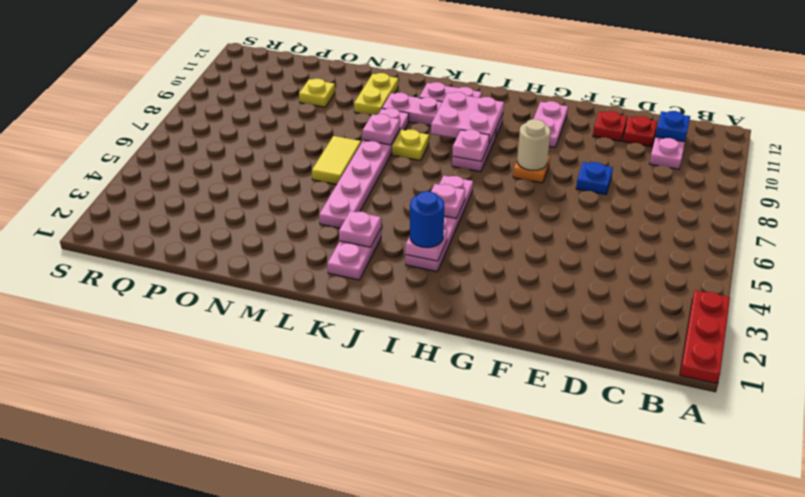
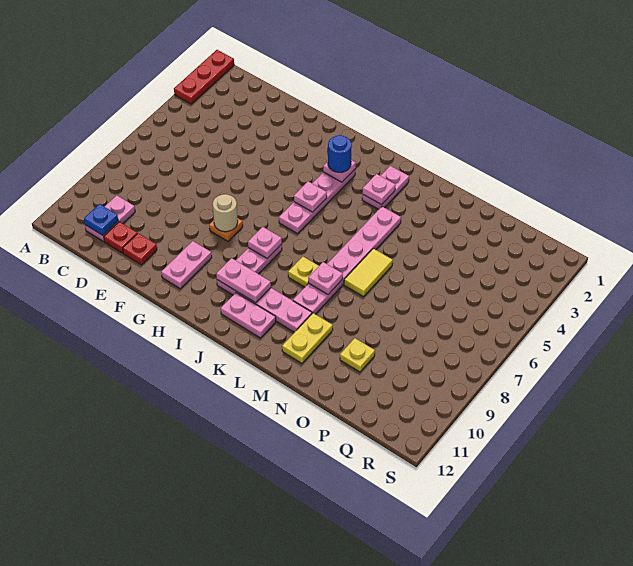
blue plate E8 level 1 -> none
pink plate I9:J10 level 2 -> pink plate I10:J10 level 2

